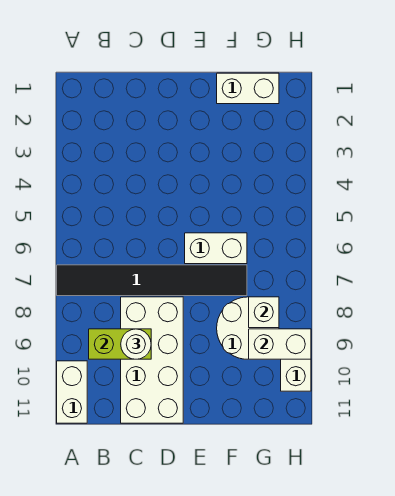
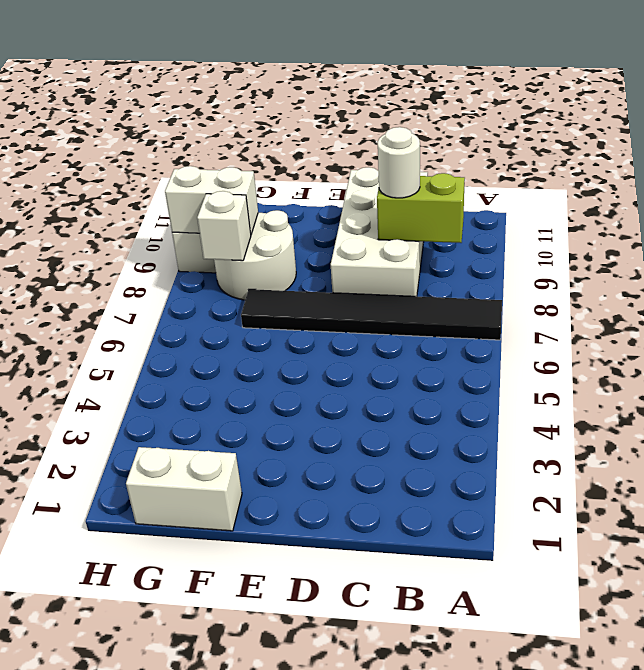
white brick A10:A11 level 1 -> none
white brick E6:F6 level 1 -> none

